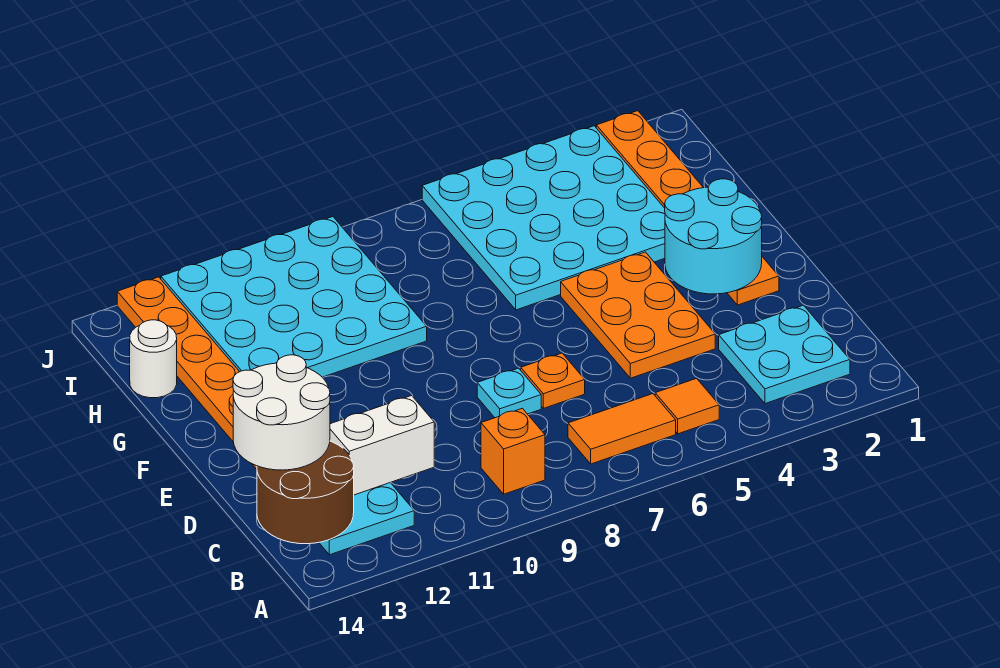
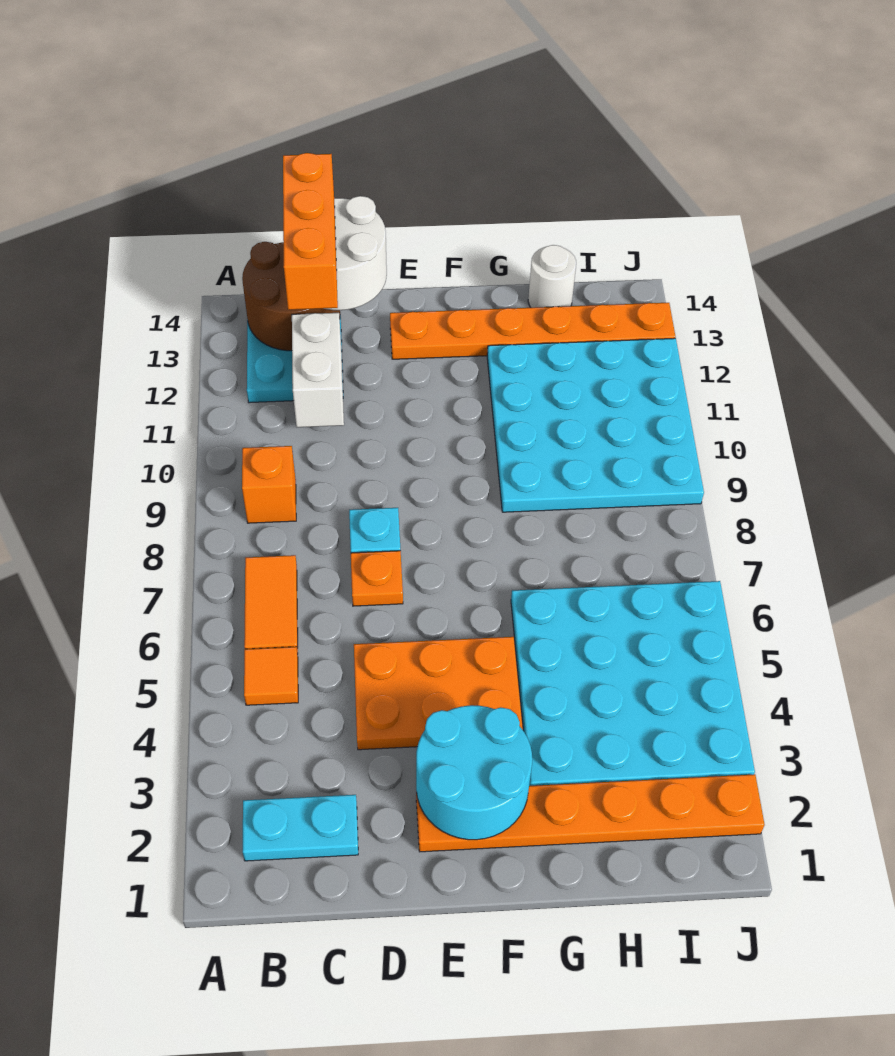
cyan plate B2:C3 level 1 -> cyan plate B2:C2 level 1
none -> orange brick C12:C14 level 4

